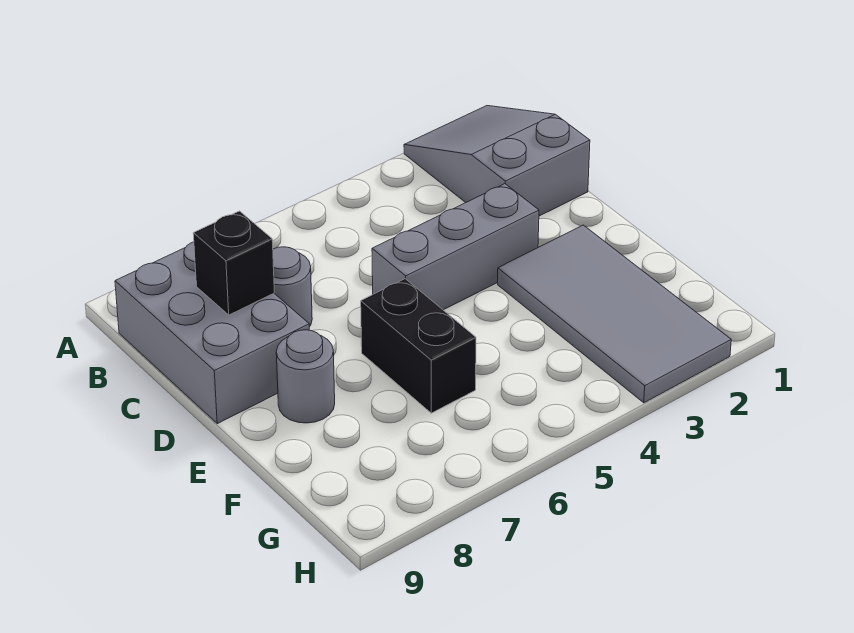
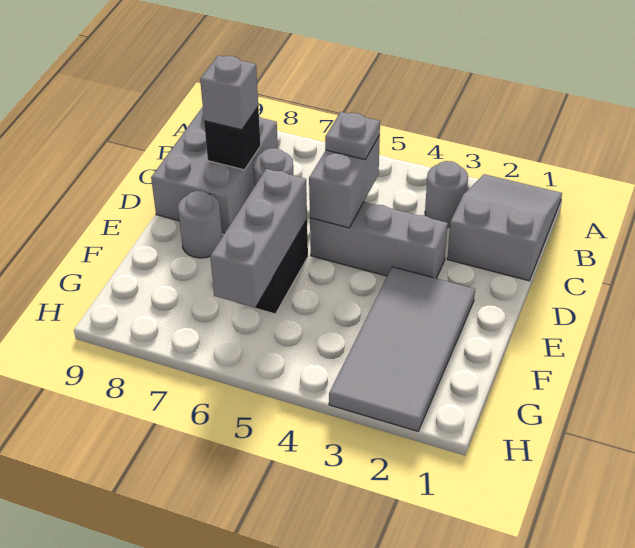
none -> grey round brick B3 level 1
none -> grey brick C5:D5 level 2
none -> grey plate C5 level 3
none -> grey brick C8 level 3
none -> grey brick E6:G6 level 2

